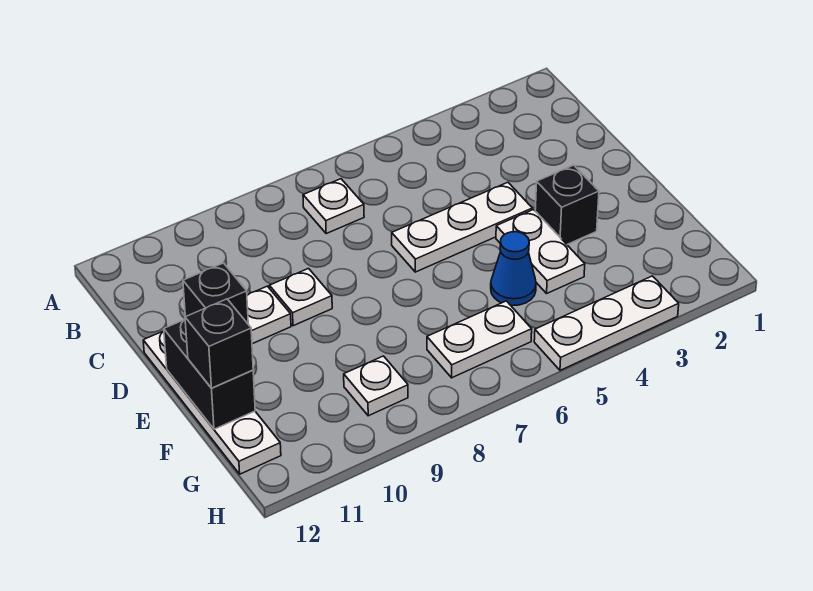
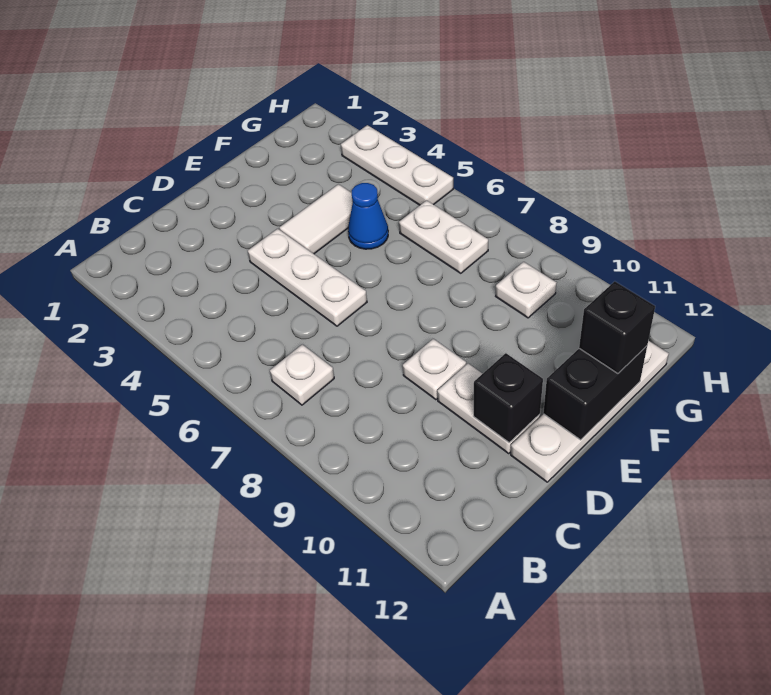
black brick E3 level 1 -> none
white plate E4:F4 level 1 -> white tile E4:F4 level 1

